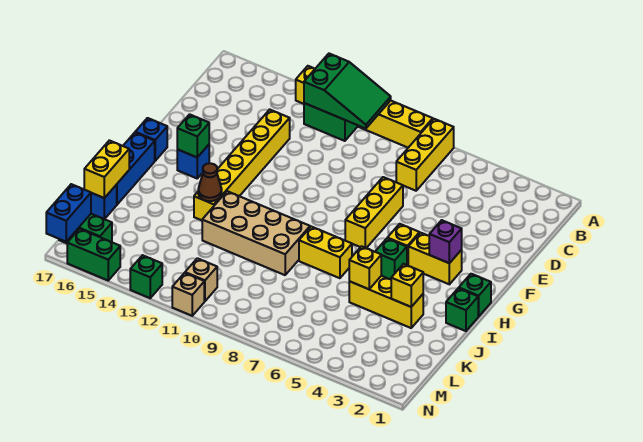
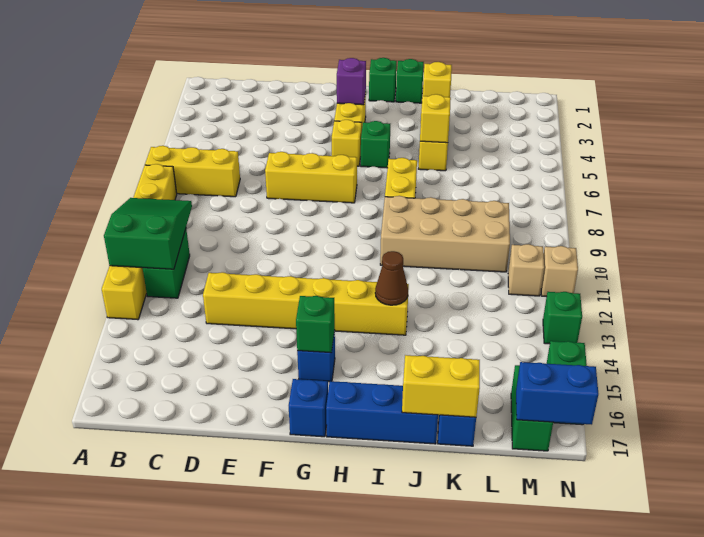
tan brick I9:J12 level 1 -> tan brick I9:L10 level 1

